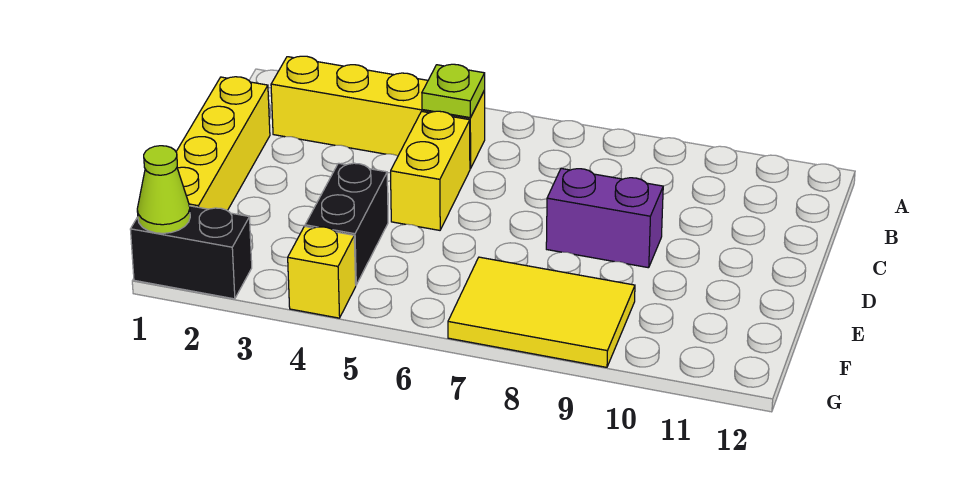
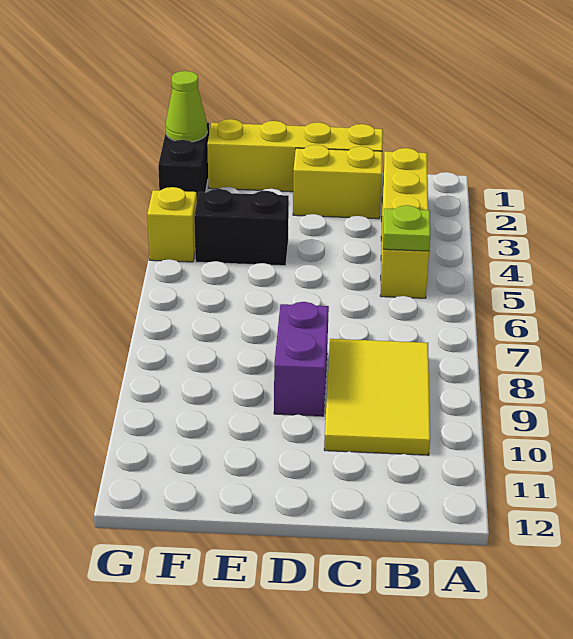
yellow brick C5:D5 level 1 -> yellow brick C2:D2 level 1
yellow tile F7:G9 level 1 -> yellow tile B8:C10 level 1

